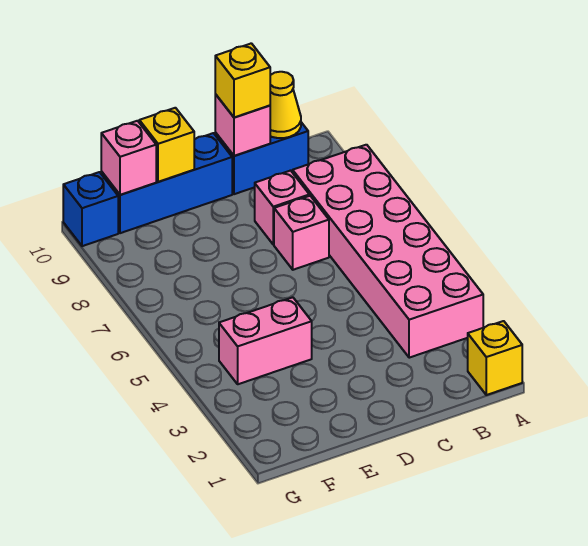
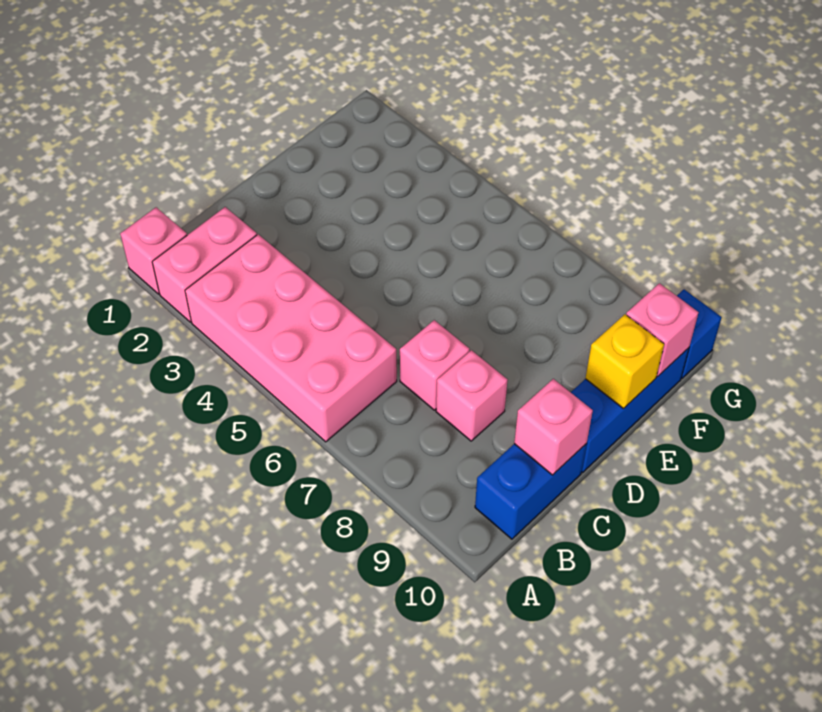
yellow brick A1 level 1 -> pink brick A1 level 1
pink brick A3:B8 level 1 -> pink brick A3:B6 level 1
yellow cone B10 level 2 -> none
yellow brick C10 level 3 -> none
pink brick E4:F4 level 1 -> pink brick A2:B2 level 1

